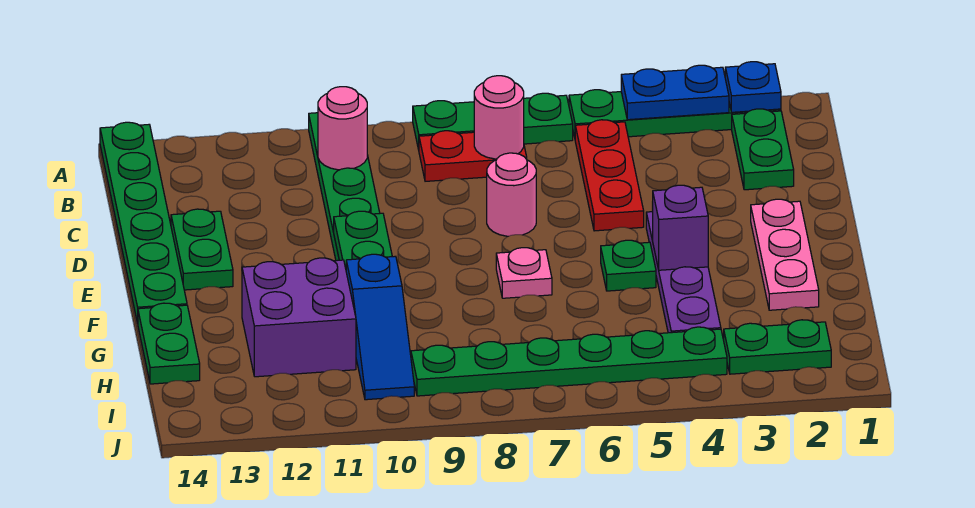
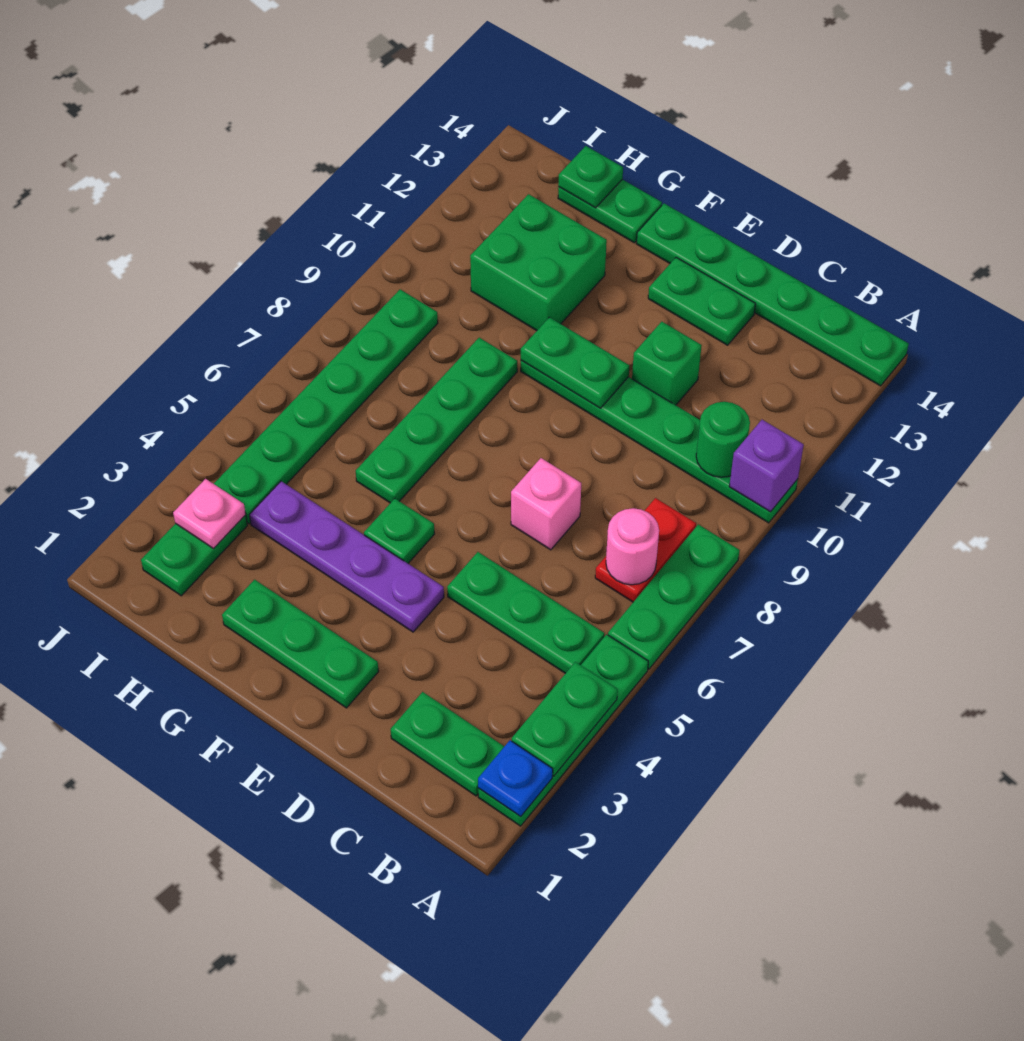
blue plate A3:A4 level 2 -> green plate A3:A4 level 2
red plate B5:D5 level 1 -> green plate B5:D5 level 1
pink round brick B10 level 2 -> green round brick B10 level 2
pink round brick D7 level 1 -> pink brick D7 level 1
none -> green brick D11 level 1
pink plate E2:G2 level 1 -> green plate E2:G2 level 1
purple brick F4 level 2 -> purple brick A10 level 2
pink plate F7 level 1 -> pink plate I3 level 2
none -> green plate G6:G9 level 1
blue slope G10:I10 level 1 top G -> none
purple brick G11:H12 level 1 -> green brick G11:H12 level 1
none -> green plate H14 level 2

